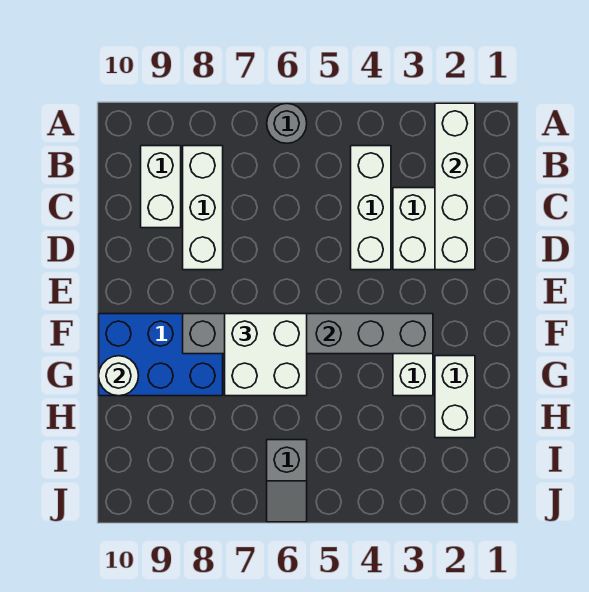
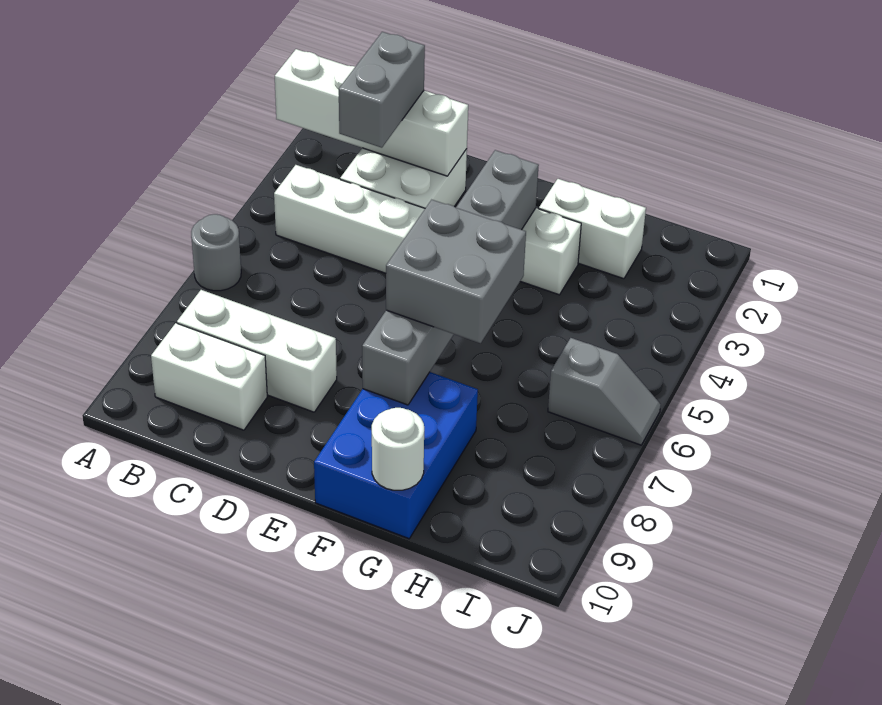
none -> grey brick C2:C3 level 3
white brick F6:G7 level 3 -> grey brick F6:G7 level 3

